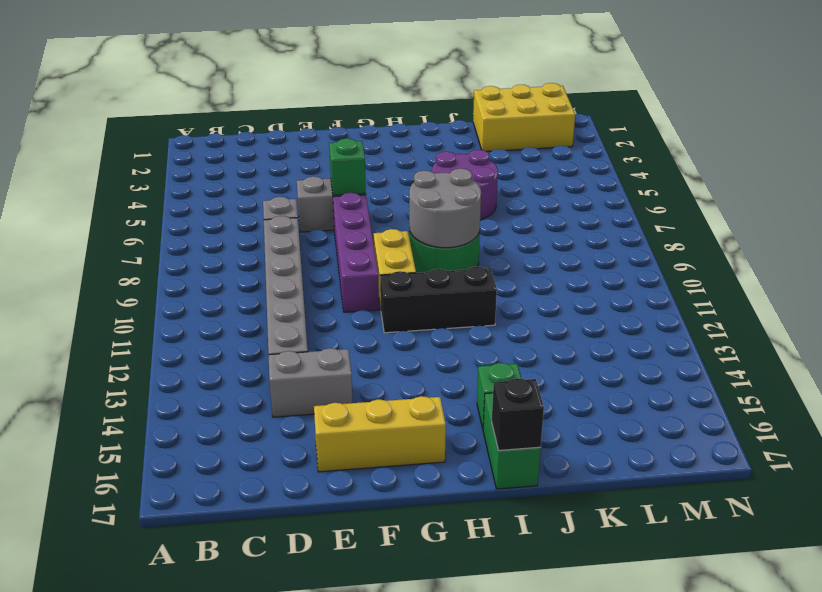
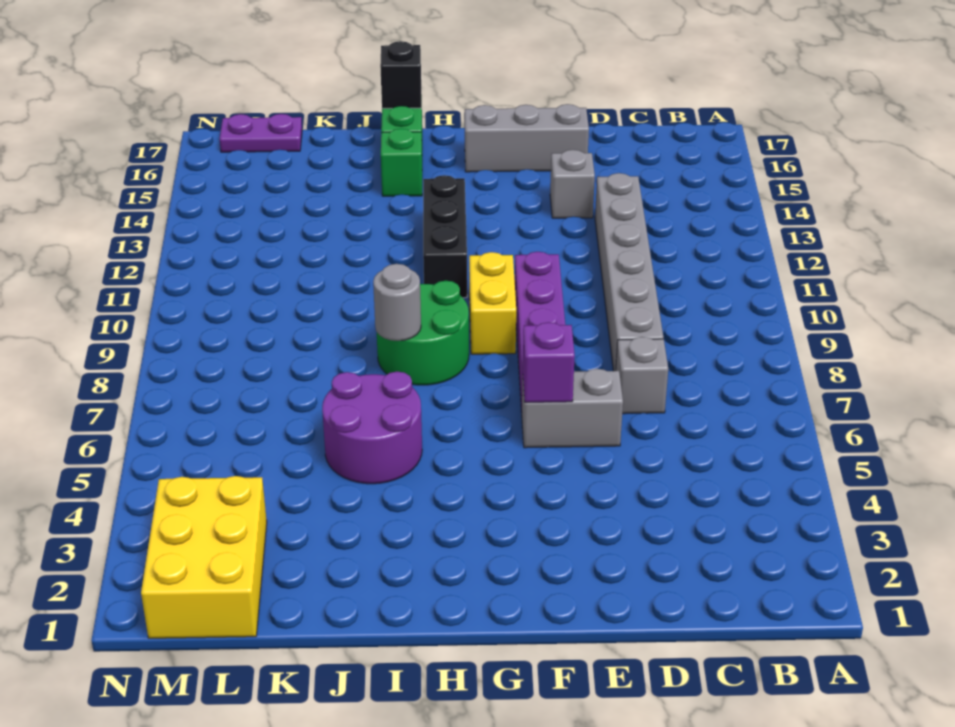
grey brick D14:E14 level 1 -> grey brick E14 level 1
yellow brick E16:G16 level 1 -> grey brick E16:G16 level 1
green brick F6 level 2 -> purple brick F6 level 2
black brick G11:I11 level 1 -> black brick H11:H13 level 1
grey round brick H8:I9 level 2 -> grey round brick I8 level 2
yellow brick K1:M2 level 1 -> yellow brick L1:M3 level 1
none -> purple plate L17:M17 level 1

